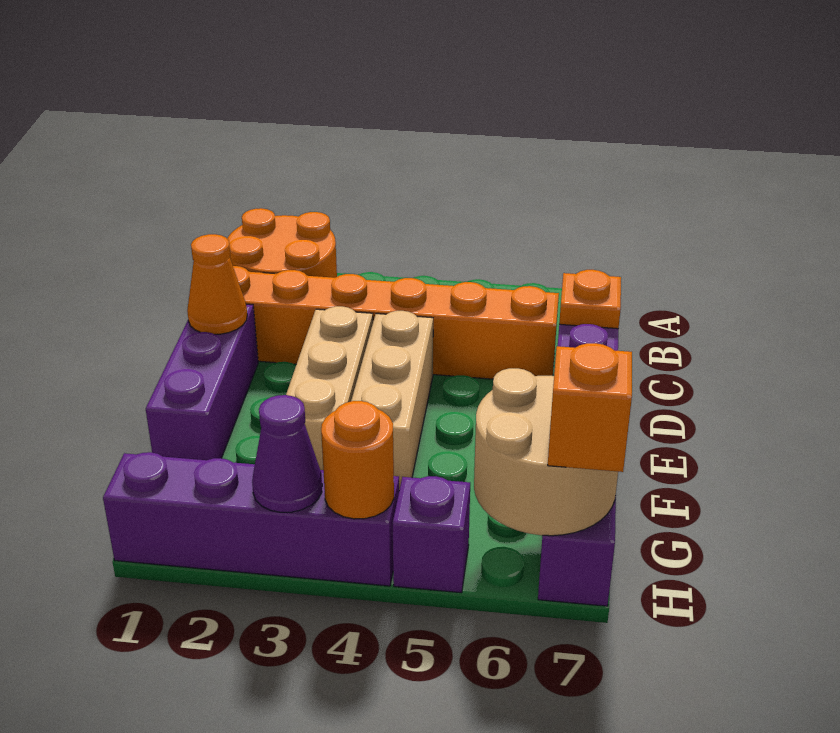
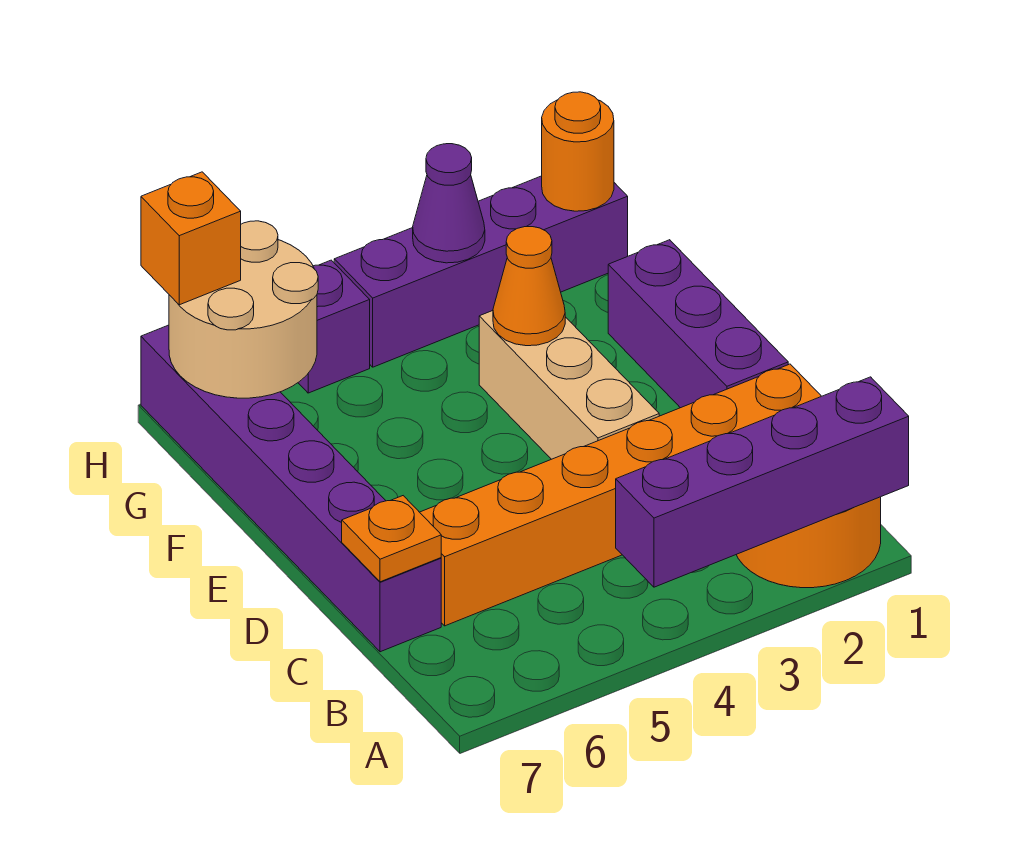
none -> purple brick A1:A4 level 2
orange cone D1 level 2 -> orange cone F3 level 2
tan brick D4:F4 level 1 -> none
orange round brick H4 level 2 -> orange round brick H1 level 2

